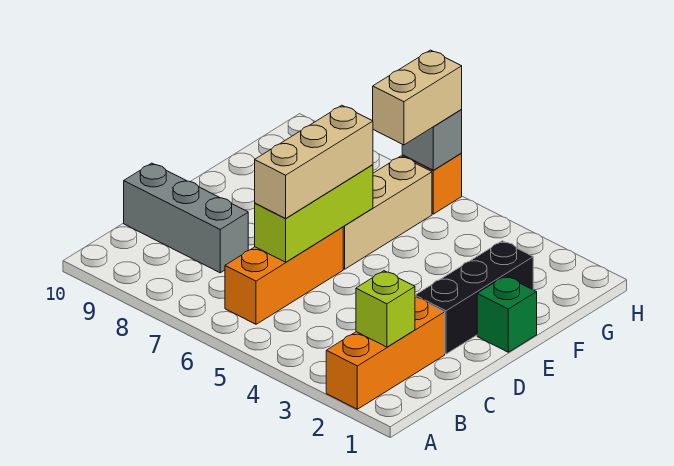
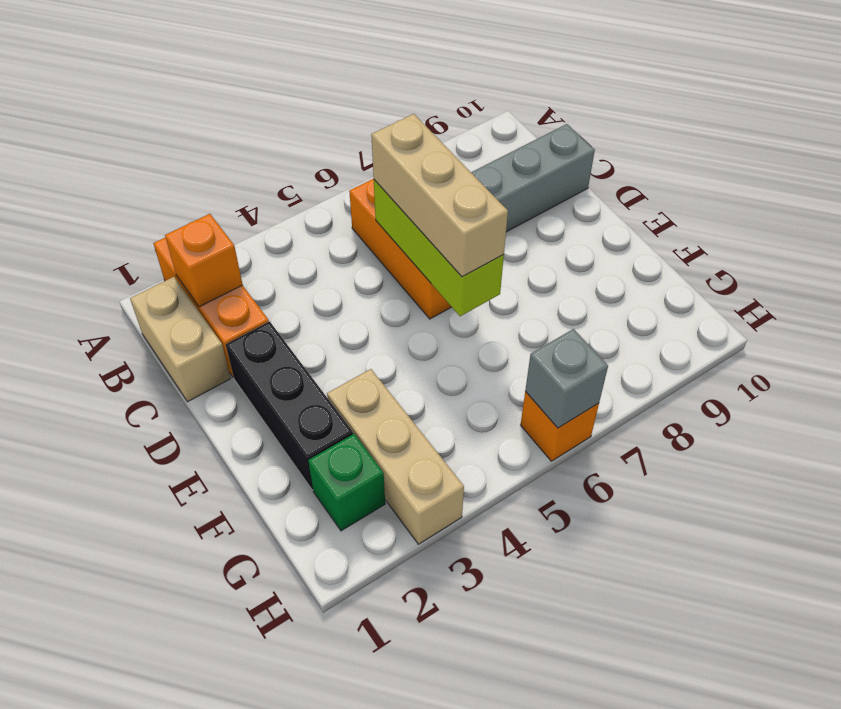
lime brick B2 level 2 -> orange brick B2 level 2
green brick E1 level 1 -> green brick G2 level 1
tan brick E6:G6 level 1 -> tan brick F3:H3 level 1
tan brick G6:H6 level 3 -> tan brick B1:C1 level 1

